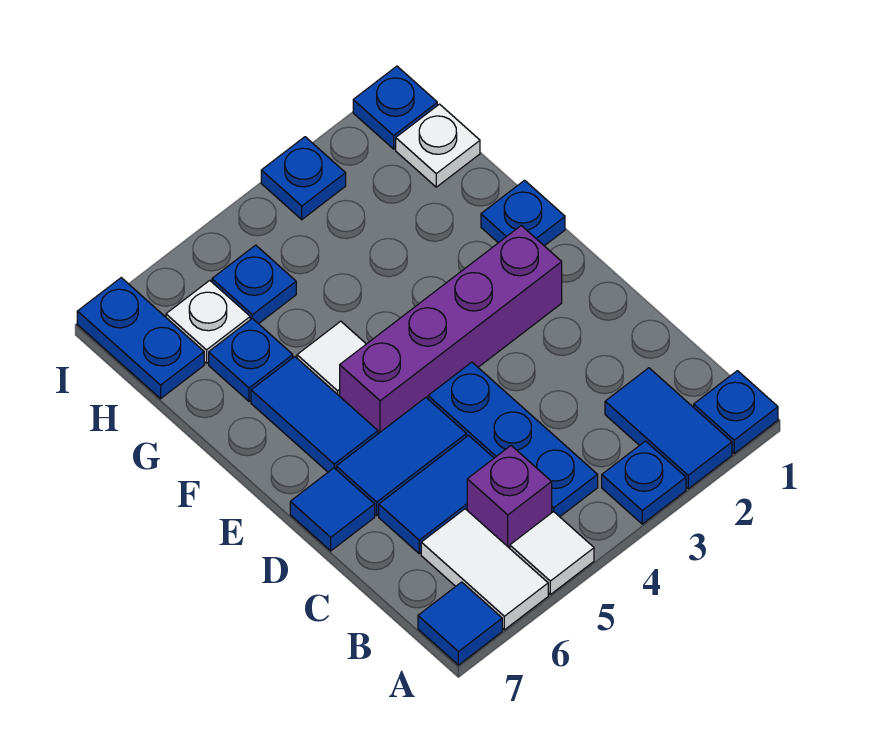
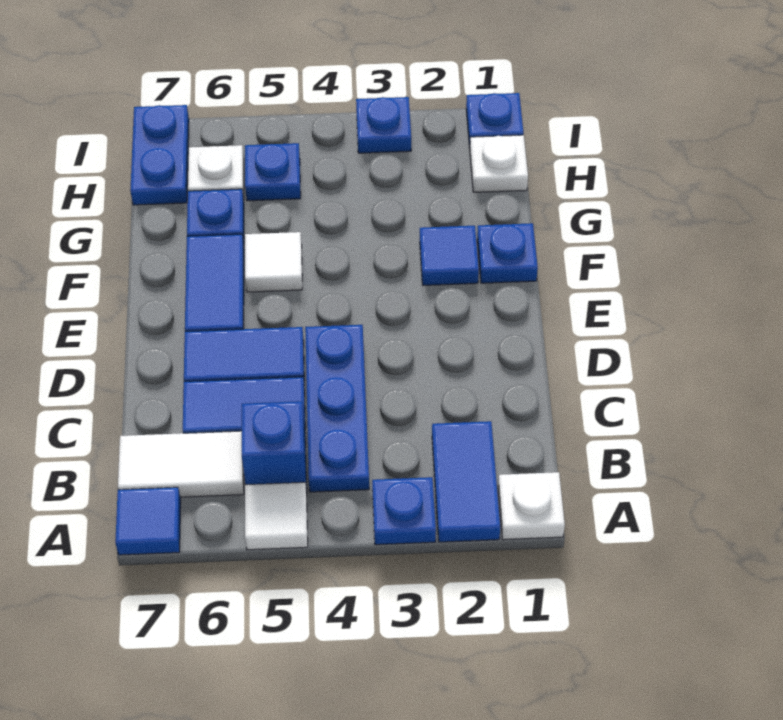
blue plate A1 level 1 -> white plate A1 level 1
white tile A6:B6 level 1 -> white tile B6:B7 level 1
purple brick B5 level 1 -> blue brick B5 level 1
blue tile D7 level 1 -> blue tile F2 level 1
purple brick E2:E5 level 1 -> none

